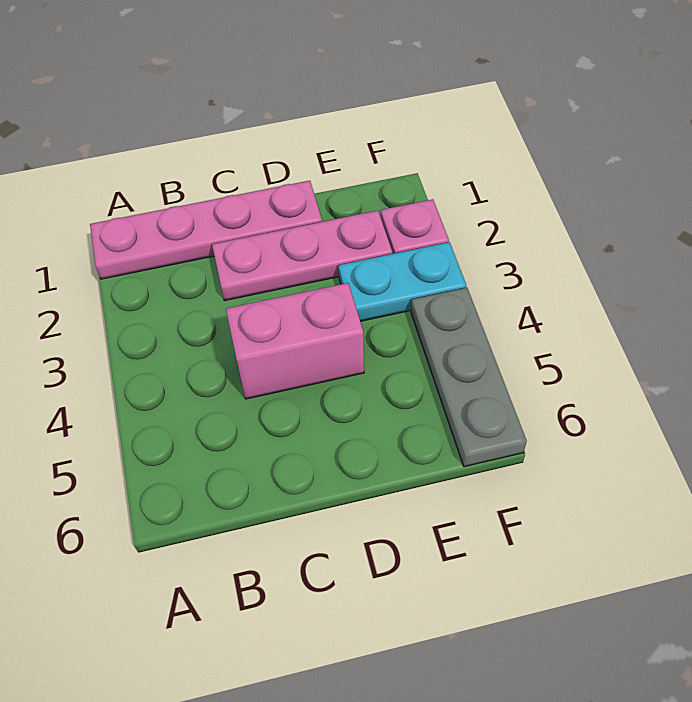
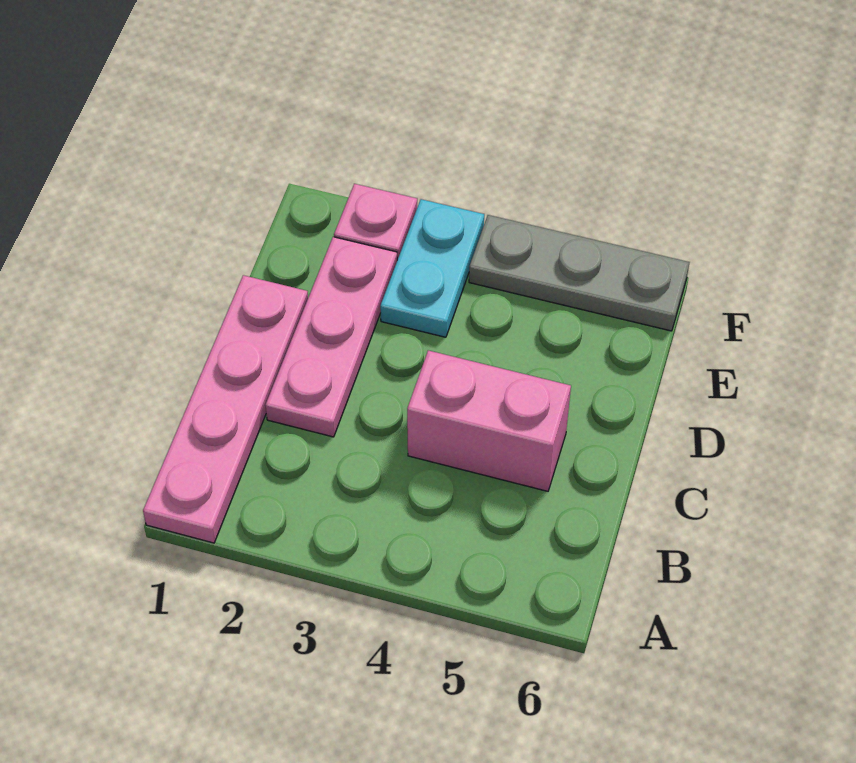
pink brick C4:D4 level 1 -> pink brick C4:C5 level 1

